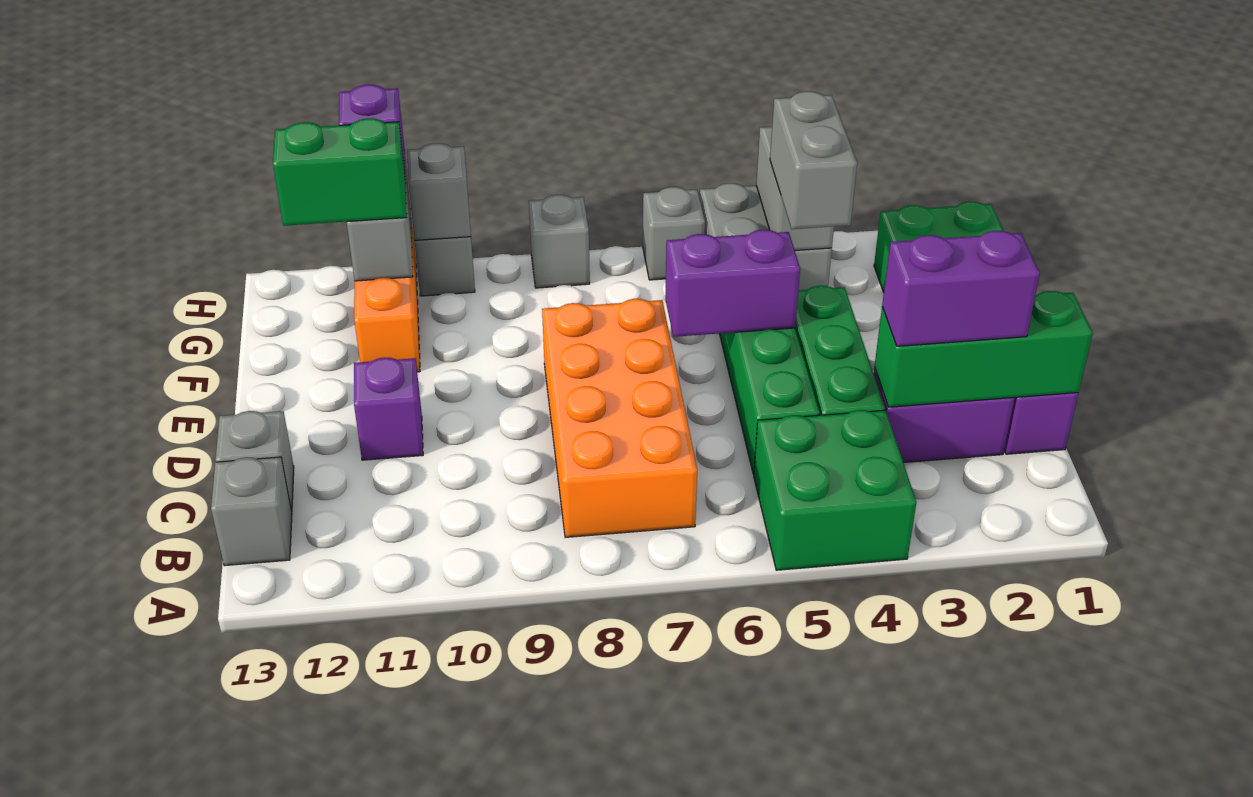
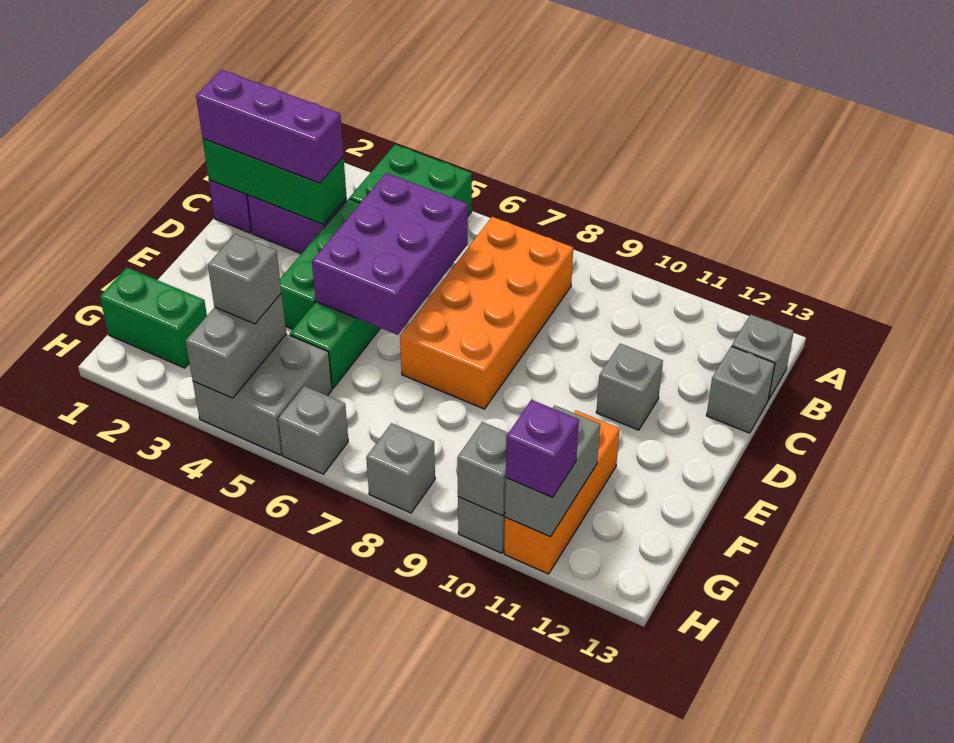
purple brick C2:C3 level 3 -> purple brick C1:C3 level 3
purple brick D11 level 1 -> grey brick D11 level 1
purple brick E5:E6 level 2 -> purple brick C5:E6 level 2
grey brick F4:G4 level 3 -> grey brick G4 level 3
green brick G11:G12 level 3 -> none

